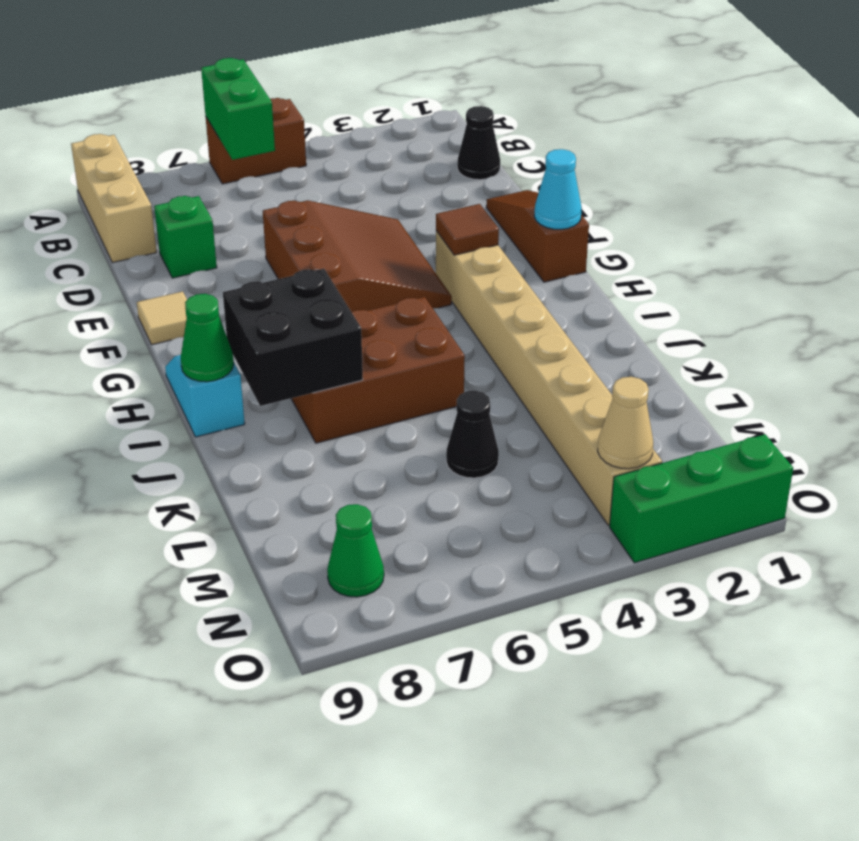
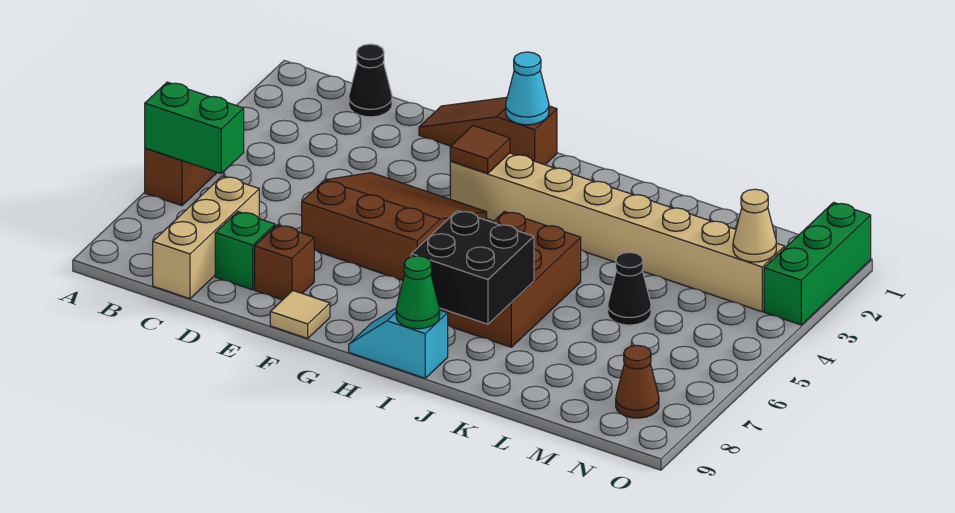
tan brick A9:C9 level 1 -> tan brick C7:C9 level 1
none -> brown brick E8 level 1
green cone N8 level 1 -> brown cone N8 level 1

